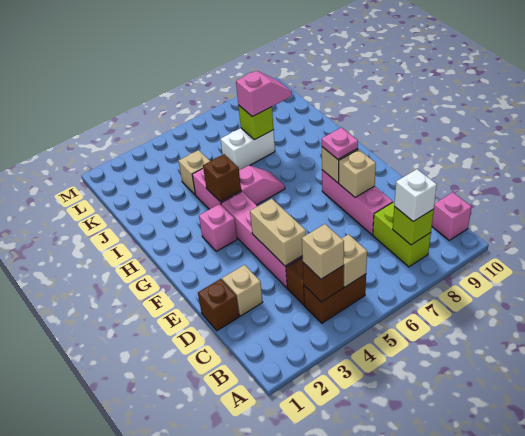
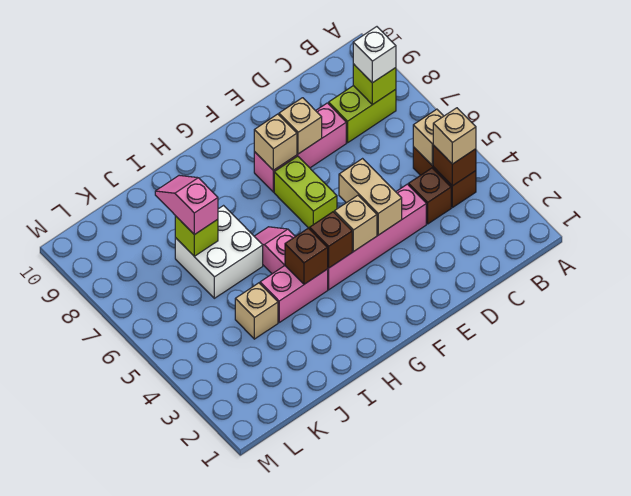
pink brick B10 level 1 -> none
brown brick D1 level 1 -> brown brick G4 level 2
tan brick D2 level 1 -> tan brick F4 level 2
tan brick D4:E4 level 2 -> tan brick E4:E5 level 2
none -> lime brick F6:F7 level 1
pink plate F8 level 3 -> none
pink brick G3 level 1 -> none
white brick J6:J7 level 1 -> white brick I6:J7 level 1

